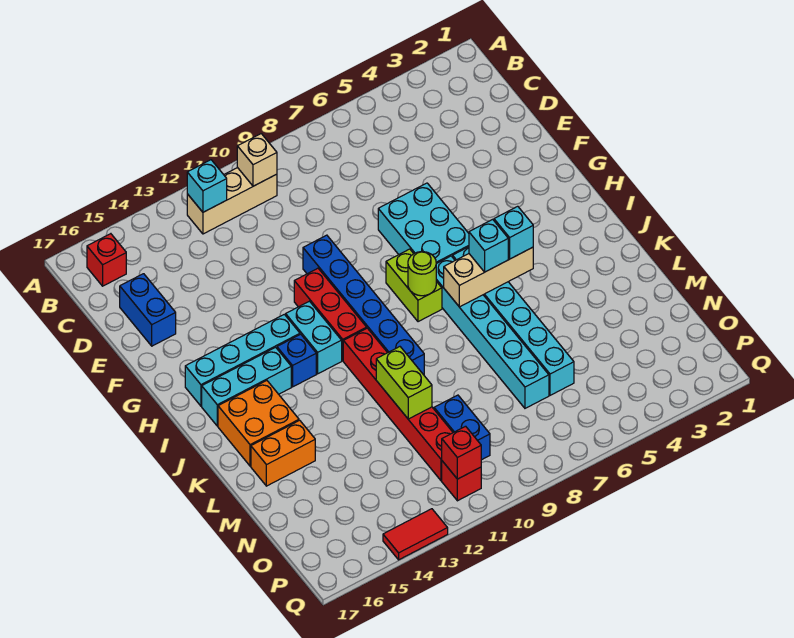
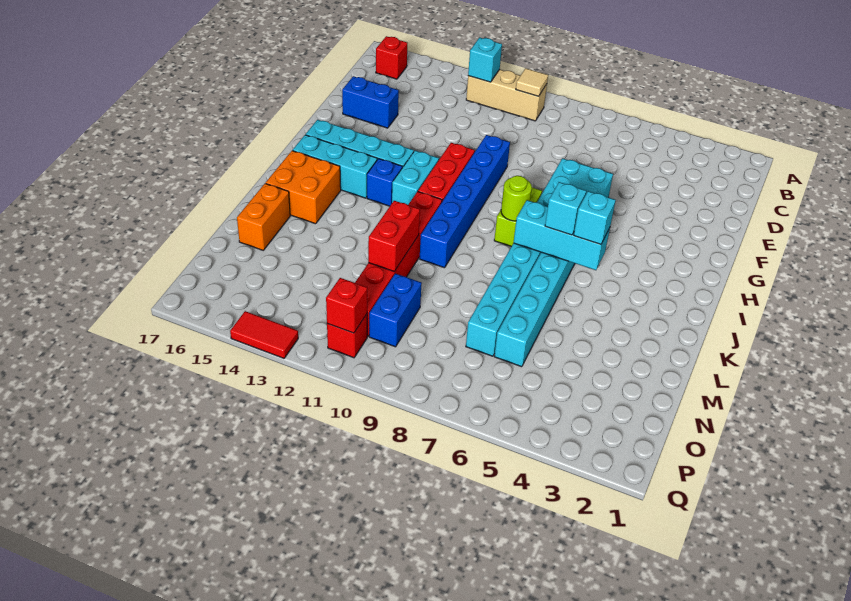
tan brick B10 level 2 -> tan tile B10 level 2
blue brick D16:E16 level 1 -> blue brick E15:E16 level 1
tan brick J5:J7 level 2 -> cyan brick J5:J7 level 2
lime brick L11:M11 level 2 -> red brick L11:M11 level 2
orange brick L15:L16 level 1 -> orange brick L16:M16 level 1

